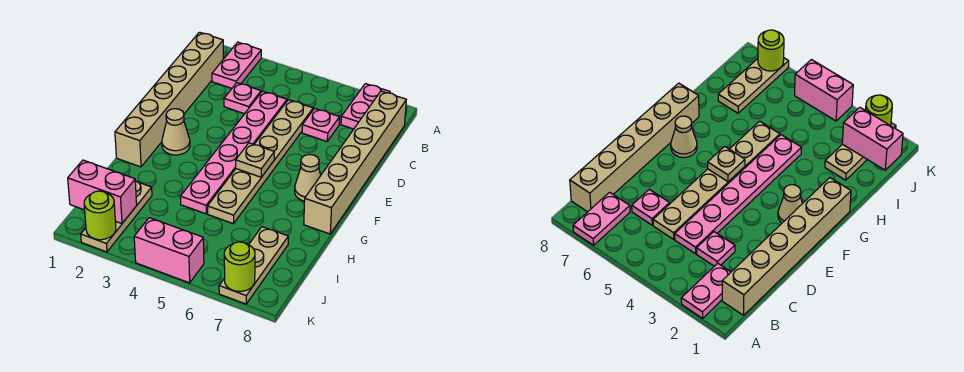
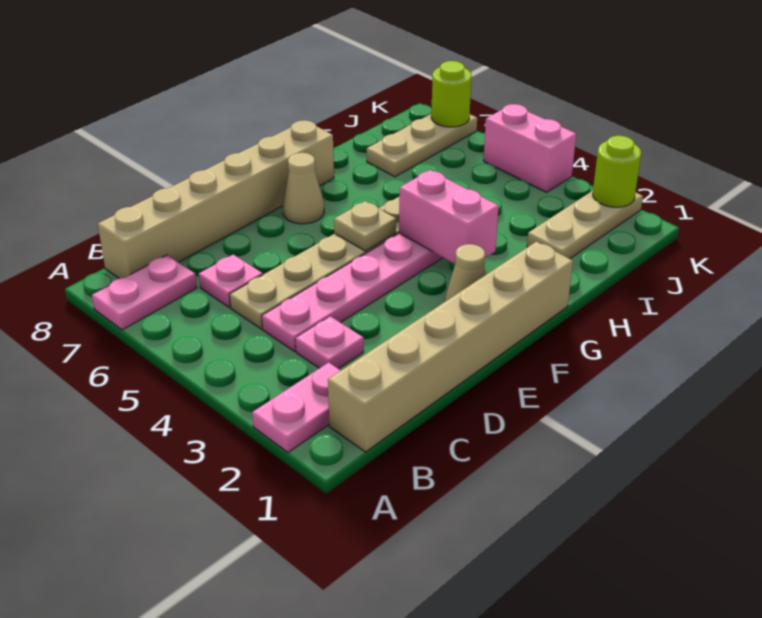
pink brick J1:J2 level 2 -> pink brick G3:G4 level 2

